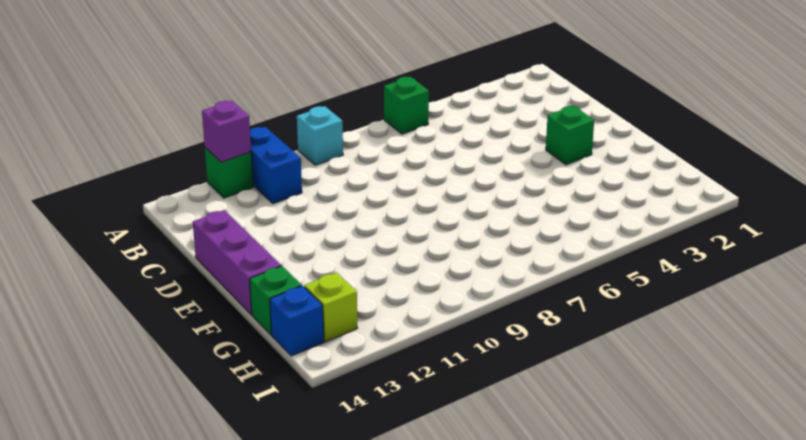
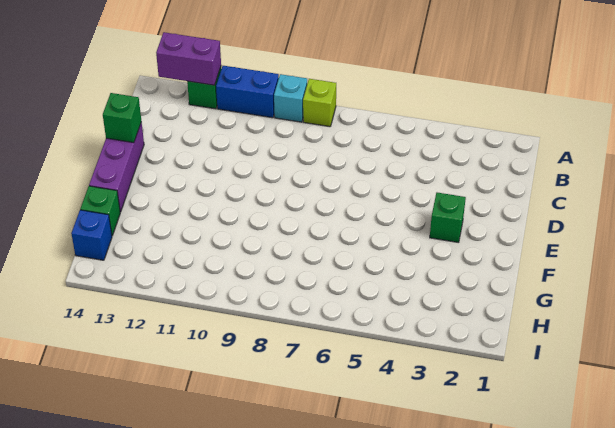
green brick A6 level 1 -> green brick D14 level 2
blue brick A11:B11 level 1 -> blue brick A10:A11 level 1
purple brick A12 level 2 -> purple brick A12:A13 level 2
lime brick H13 level 1 -> lime brick A8 level 1

